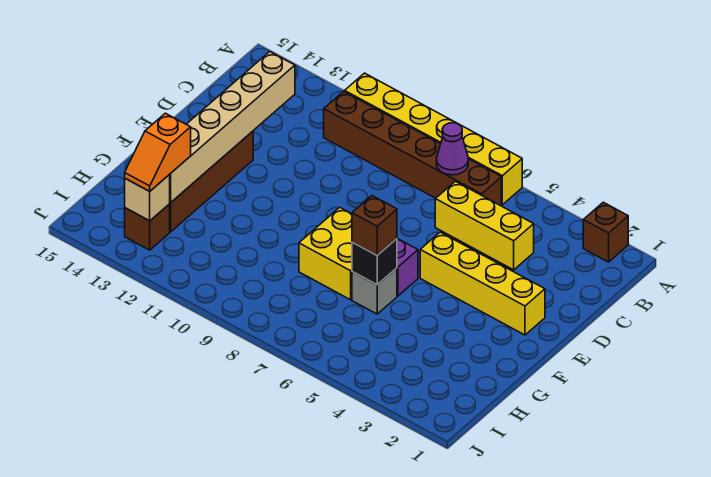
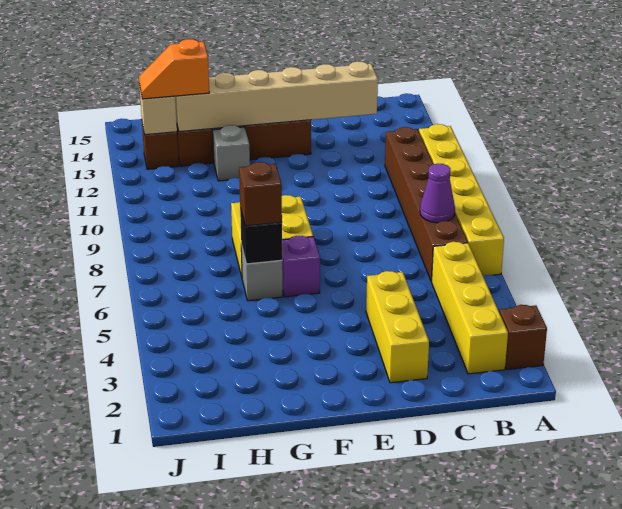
yellow brick C4:C6 level 1 -> yellow brick D2:D4 level 1
yellow brick E2:E5 level 1 -> yellow brick B2:B5 level 1
none -> grey brick G12 level 1

